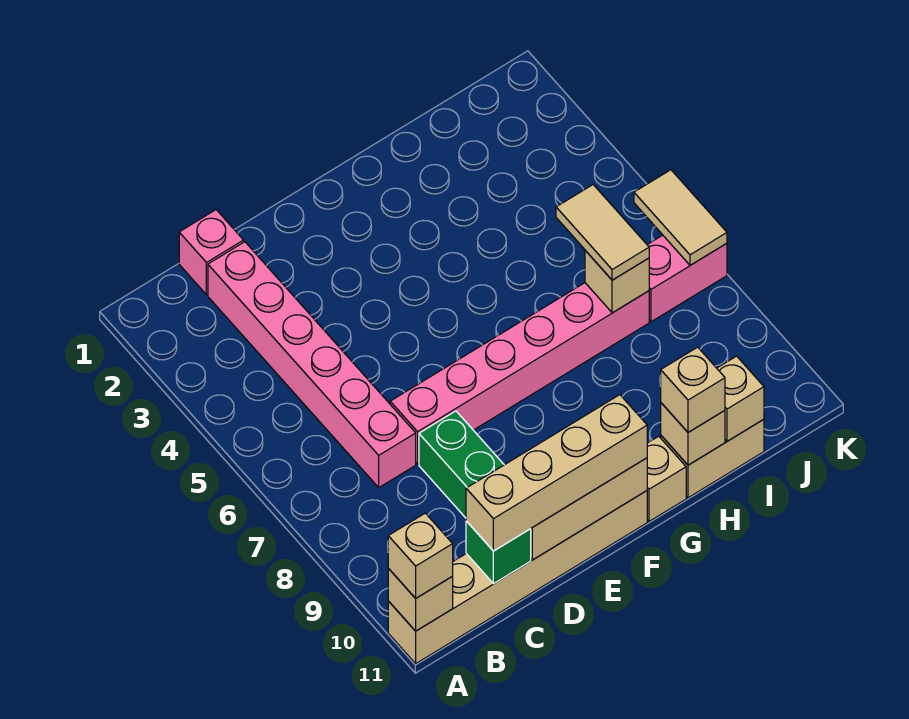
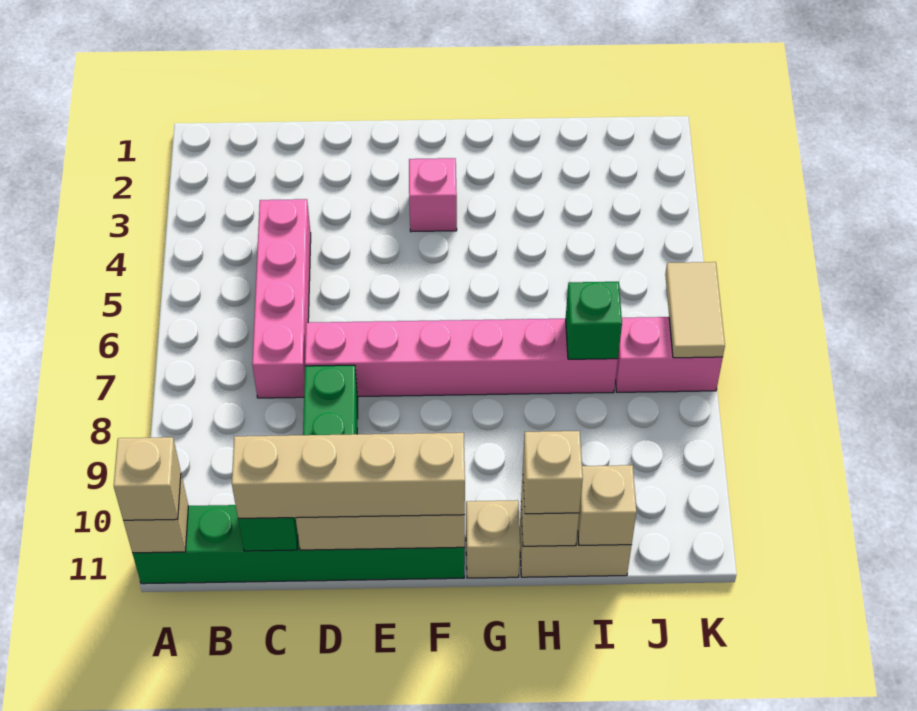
tan brick A11:F11 level 1 -> green brick A11:F11 level 1
pink brick C1 level 1 -> pink brick F3 level 1
pink brick C2:C7 level 1 -> pink brick C4:C7 level 1
tan tile I6:I7 level 3 -> none
tan brick I7 level 2 -> green brick I7 level 2

